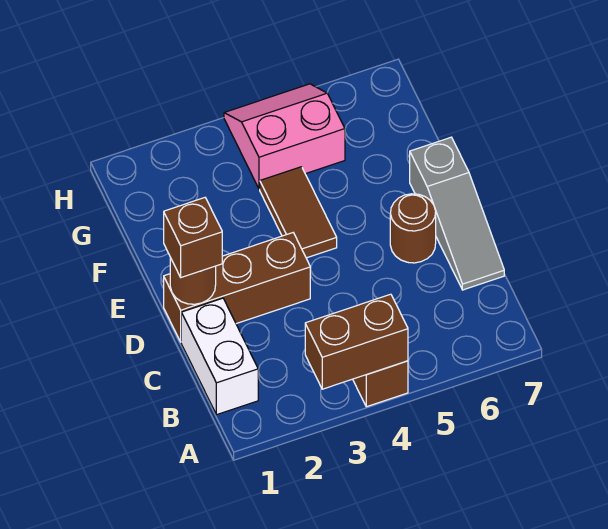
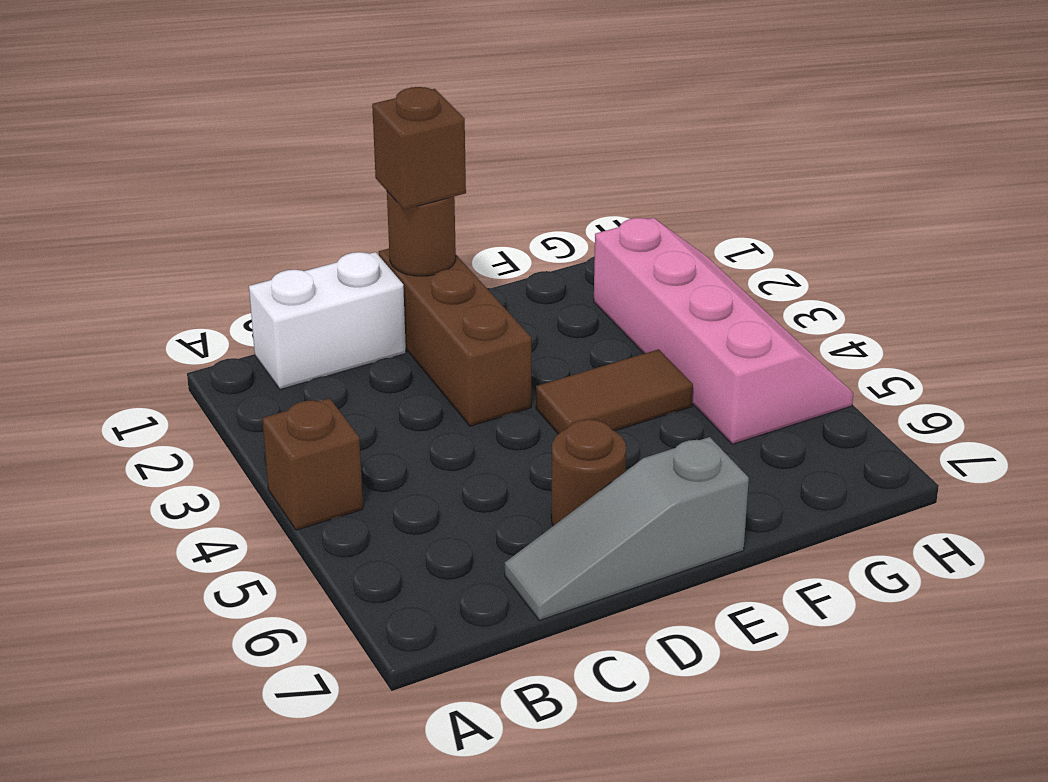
brown brick A3:A4 level 2 -> none
pink slope G4:H5 level 1 top G -> pink slope G2:H5 level 1 top G

